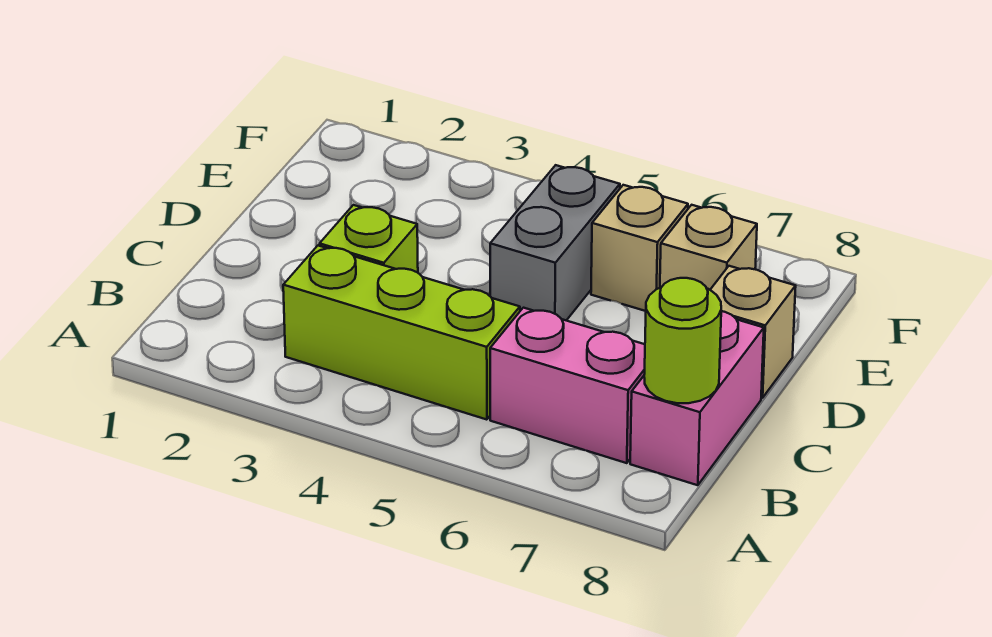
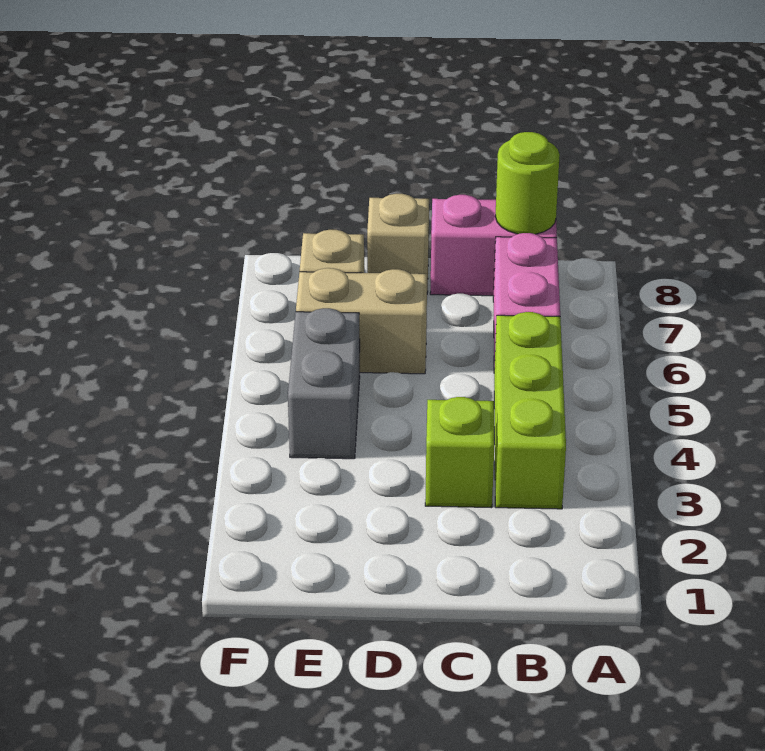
grey brick D5:E5 level 1 -> grey brick E4:E5 level 1
tan brick E6 level 1 -> tan brick D6:E6 level 1

